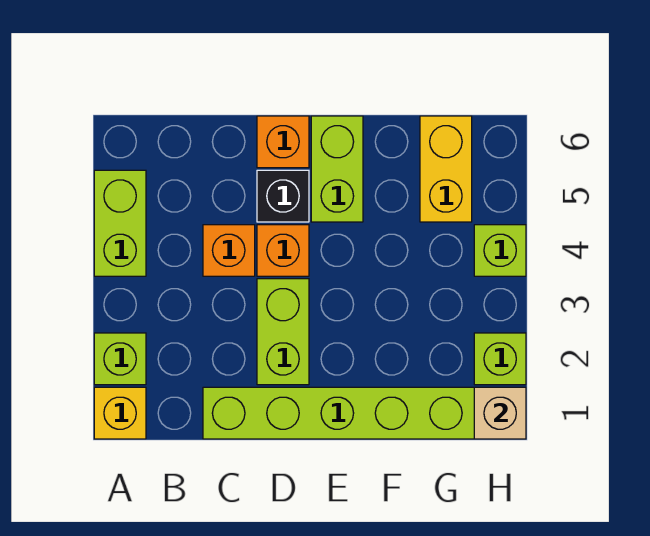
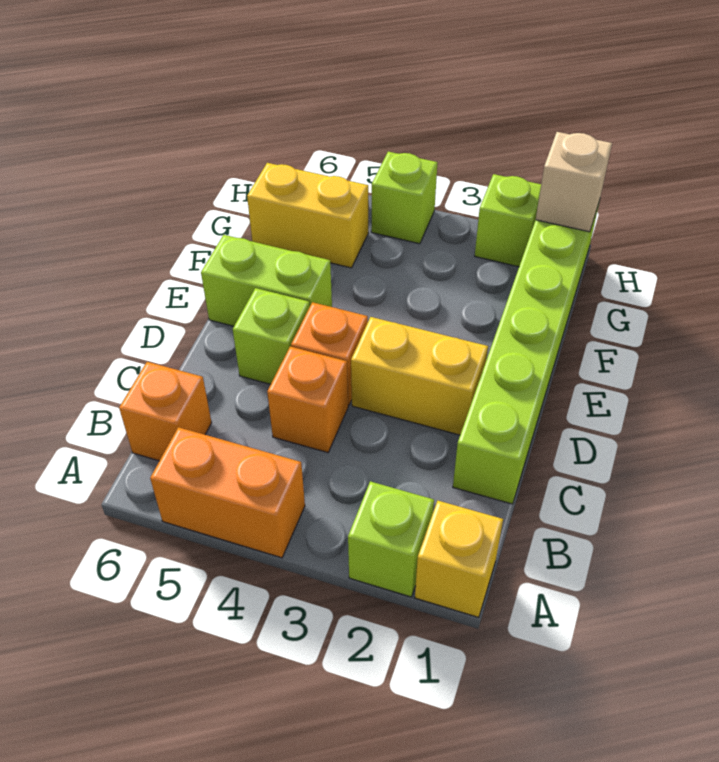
lime brick A4:A5 level 1 -> orange brick A4:A5 level 1
lime brick D2:D3 level 1 -> yellow brick D2:D3 level 1
black brick D5 level 1 -> lime brick D5 level 1
orange brick D6 level 1 -> orange brick B6 level 1

